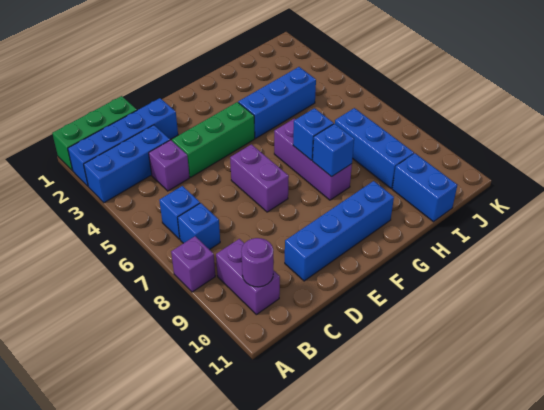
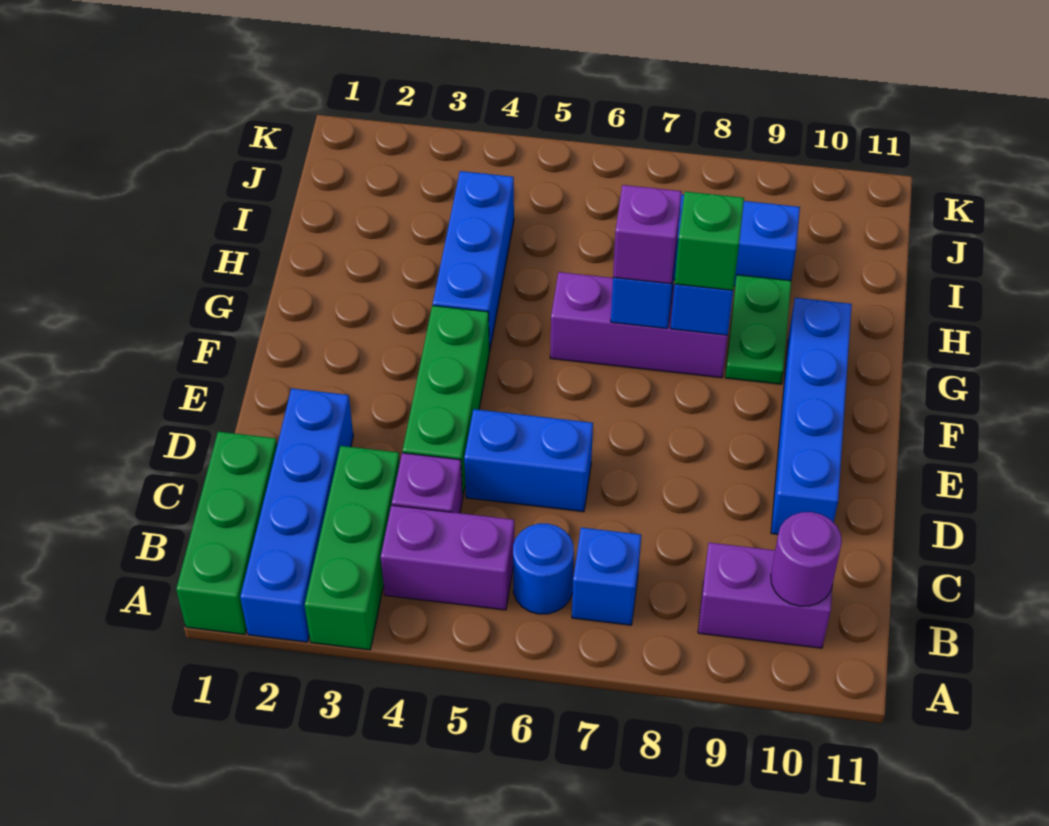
blue brick A3:C3 level 1 -> green brick A3:C3 level 1
purple brick A8 level 1 -> purple brick G7 level 3
blue brick B6 level 1 -> blue round brick B6 level 1
purple brick E6:E7 level 1 -> purple brick B4:B5 level 1
none -> green brick G8 level 3
none -> green plate G9:H9 level 1
blue brick I10:I11 level 1 -> blue brick D5:D6 level 1

